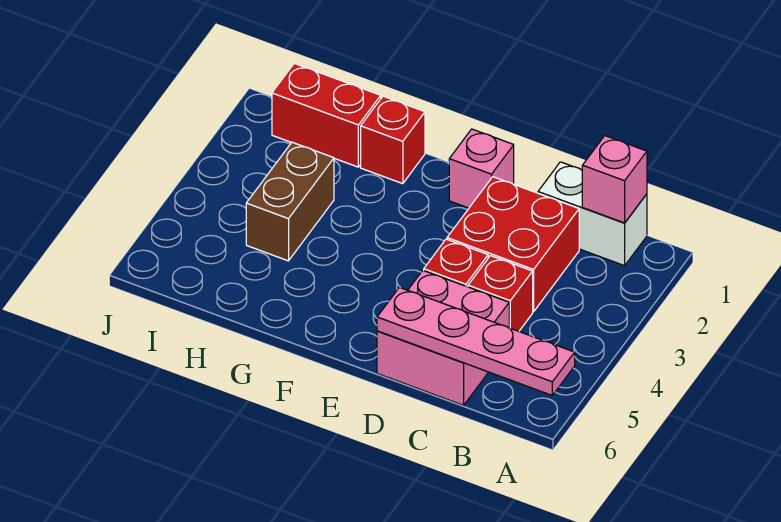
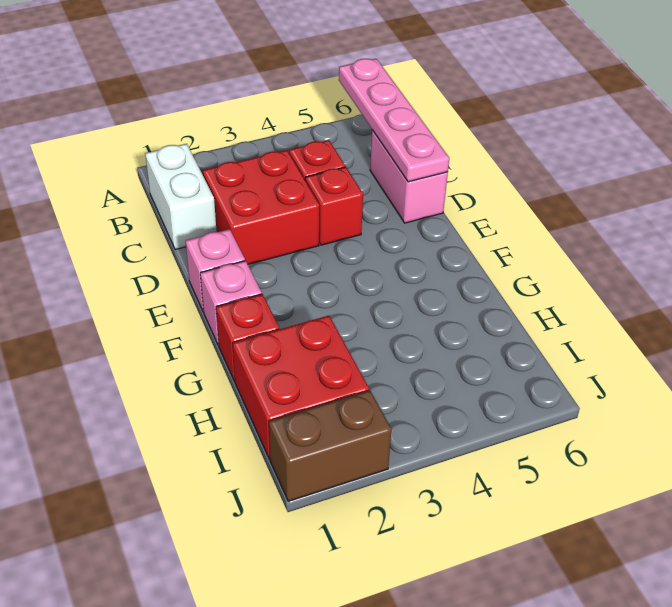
pink brick B1 level 2 -> pink brick F1 level 1
pink brick C5:D6 level 1 -> pink brick C6:D6 level 1
red brick H1:I1 level 1 -> red brick H1:I2 level 1
brown brick H3:H4 level 1 -> brown brick J1:J2 level 1

